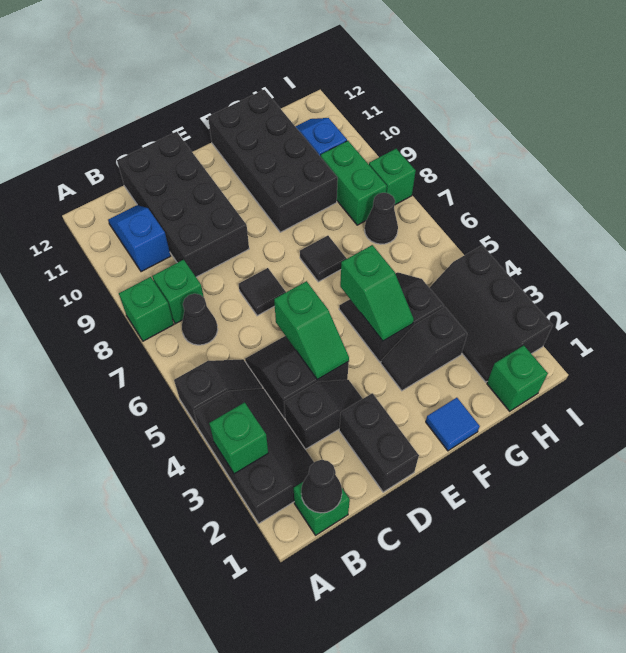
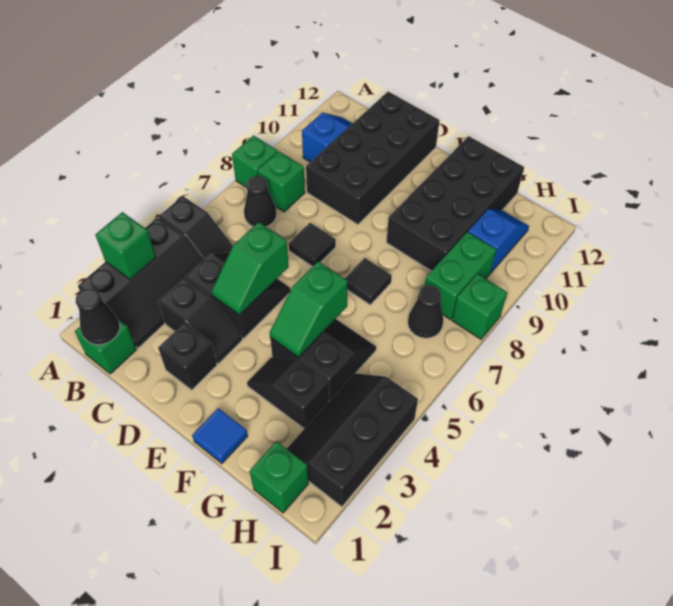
black brick D1:D2 level 1 -> black brick D2 level 1

